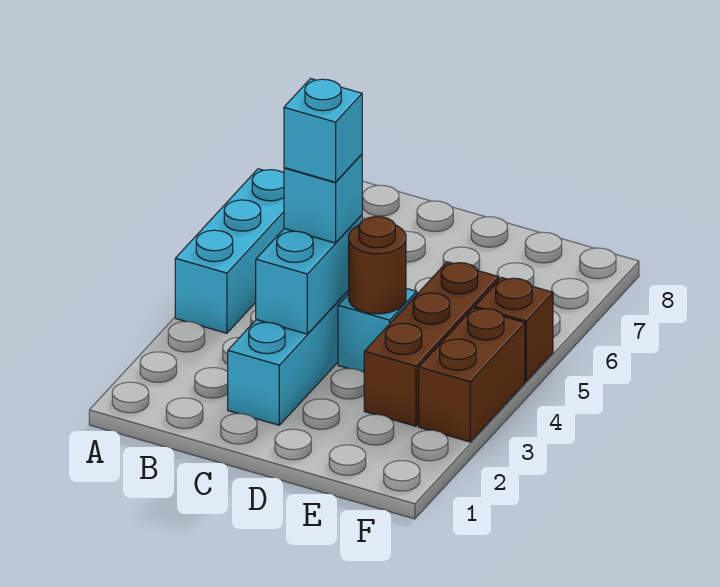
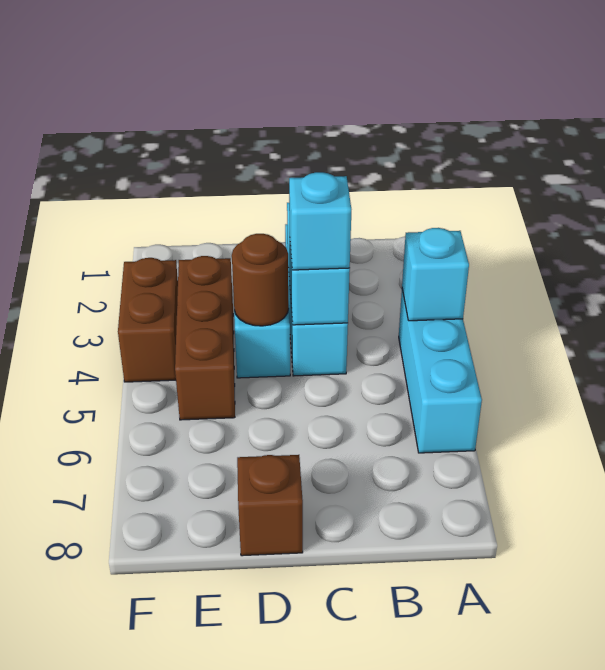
cyan brick C4 level 4 -> cyan brick A4 level 2
brown brick F5 level 1 -> brown brick D8 level 1

